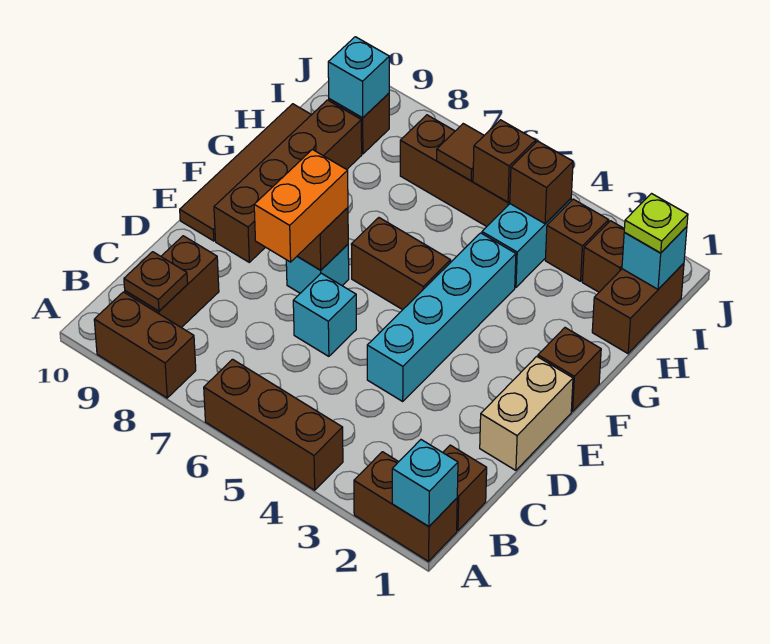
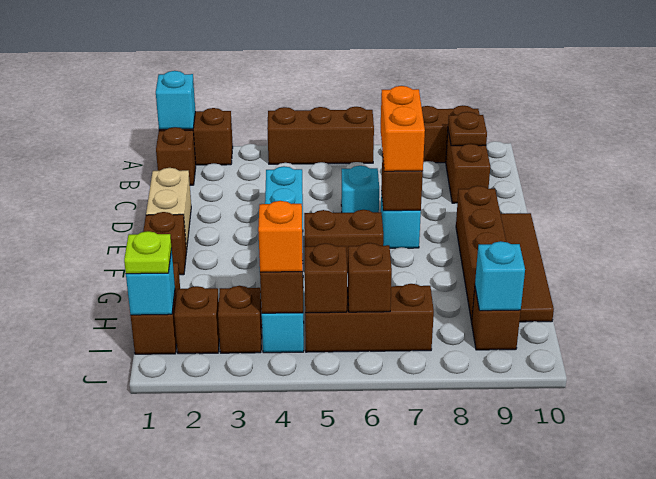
none -> orange brick I4 level 3
brown tile I6 level 2 -> brown brick I6 level 2

